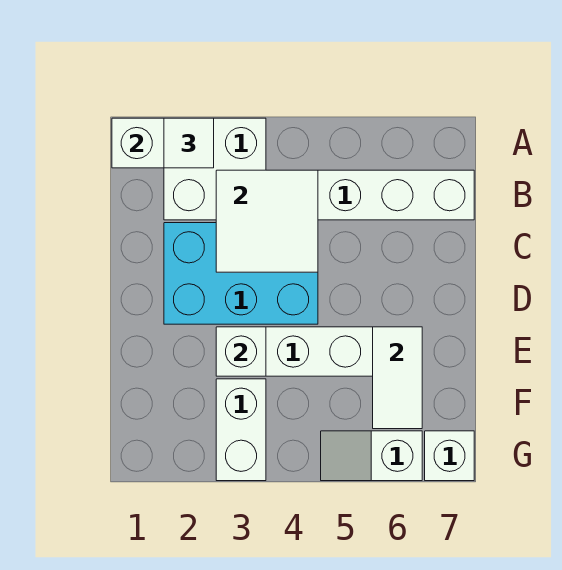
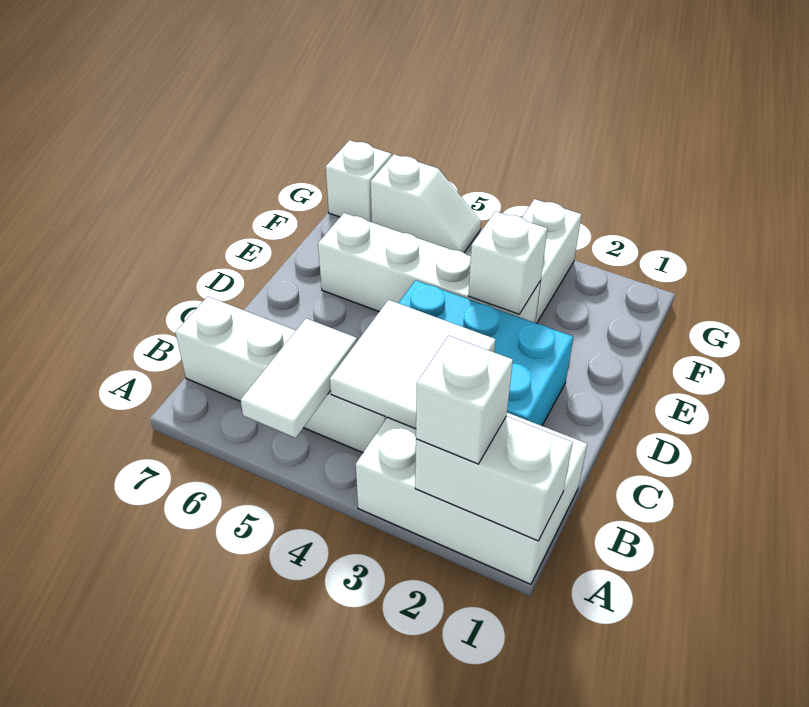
white brick A2:B3 level 1 -> white brick A1:B3 level 1
white tile A2 level 3 -> white brick A2 level 3
white tile E6:F6 level 2 -> white tile A5:B5 level 2

